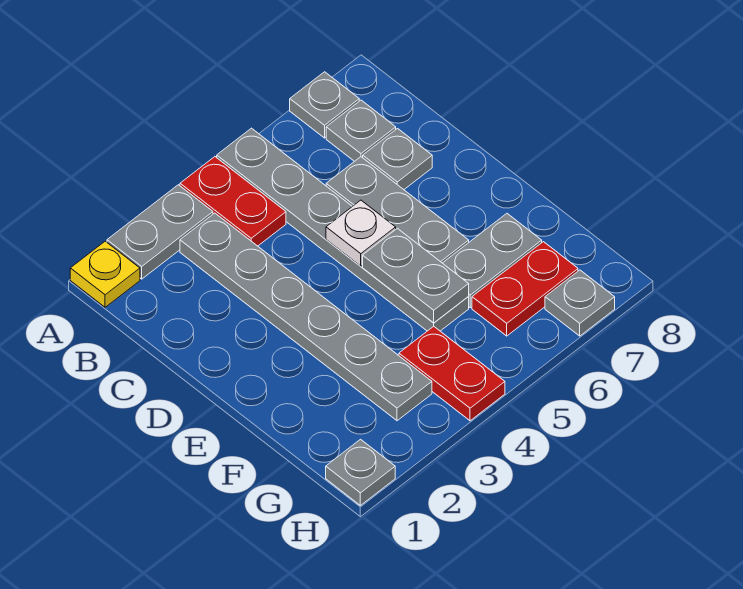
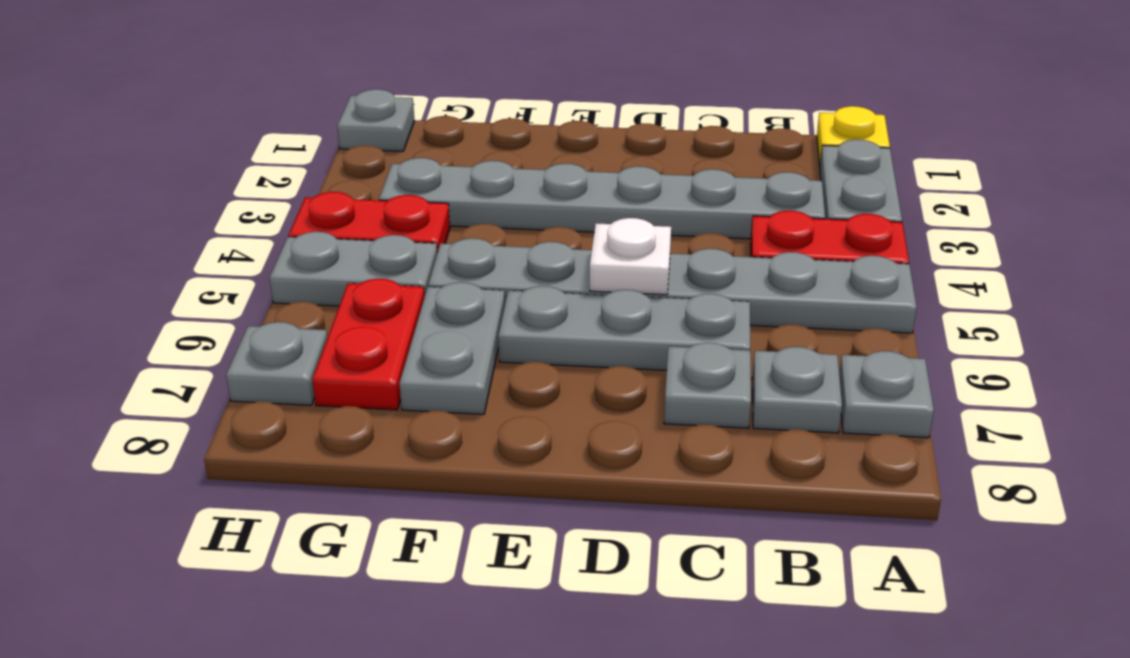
grey plate E5:F5 level 2 -> grey plate G5:H5 level 1

